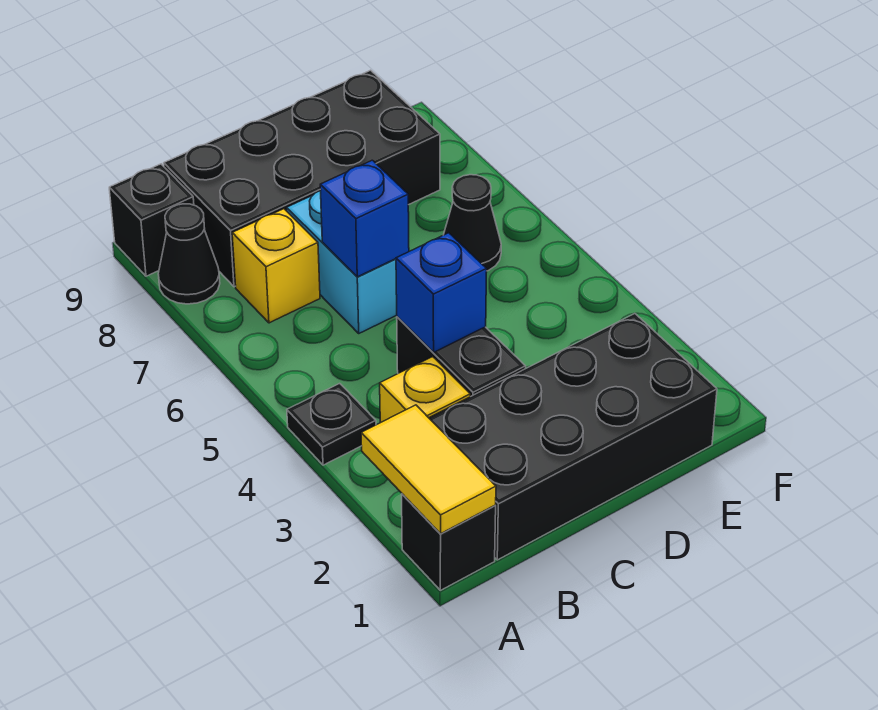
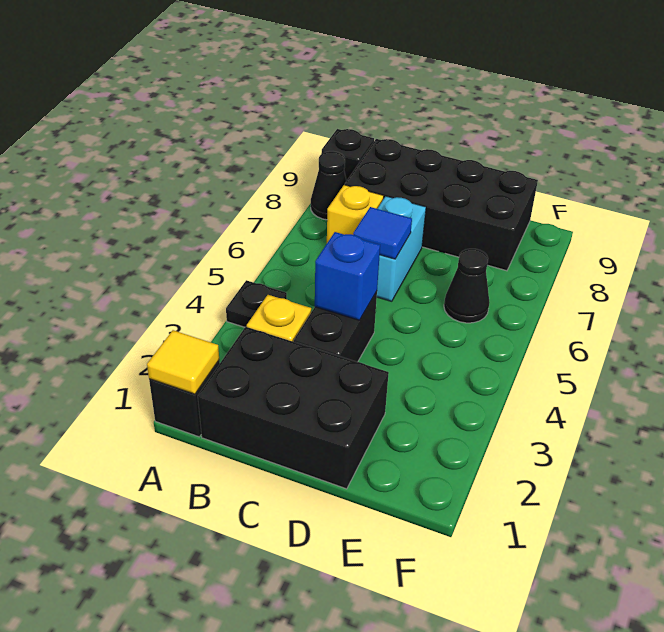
yellow tile A1:A2 level 2 -> yellow tile A1 level 2
black brick B1:E2 level 1 -> black brick B1:D2 level 1
blue brick C6 level 2 -> blue tile C6 level 2

